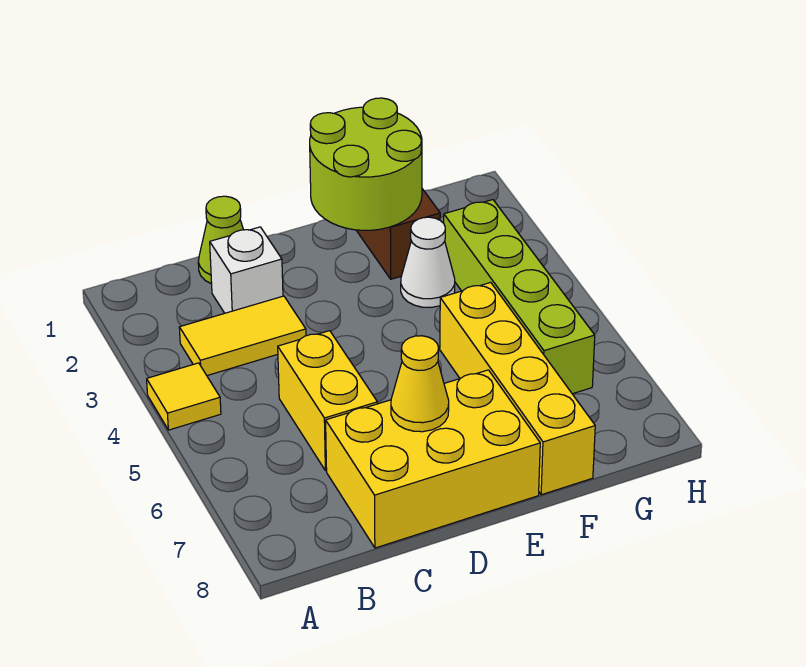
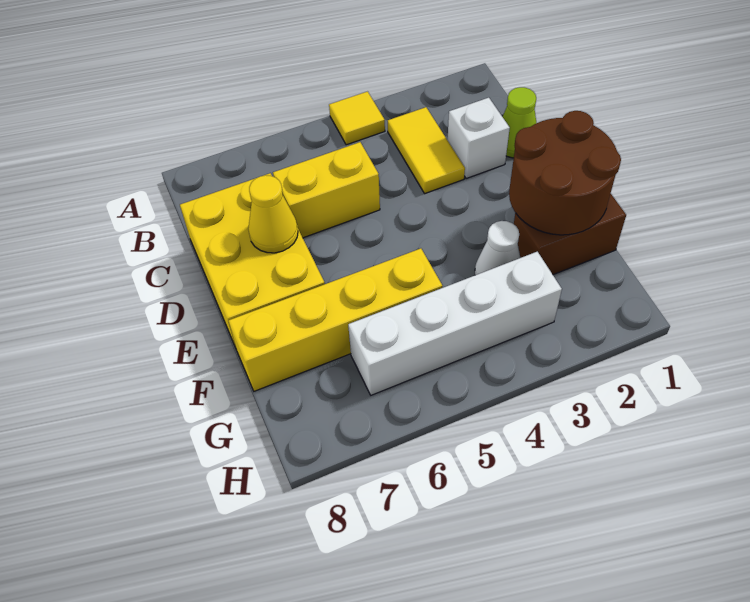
lime round brick E1:F2 level 2 -> brown round brick E1:F2 level 2
lime brick G3:G6 level 1 -> white brick G3:G6 level 1

